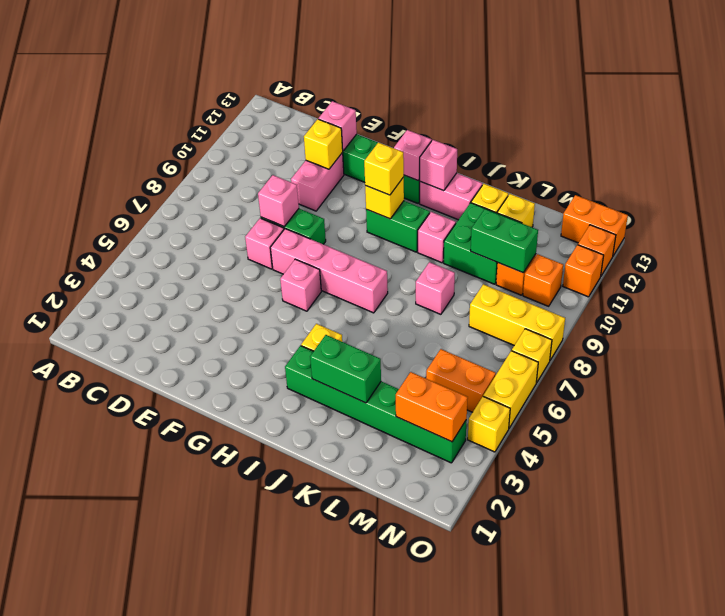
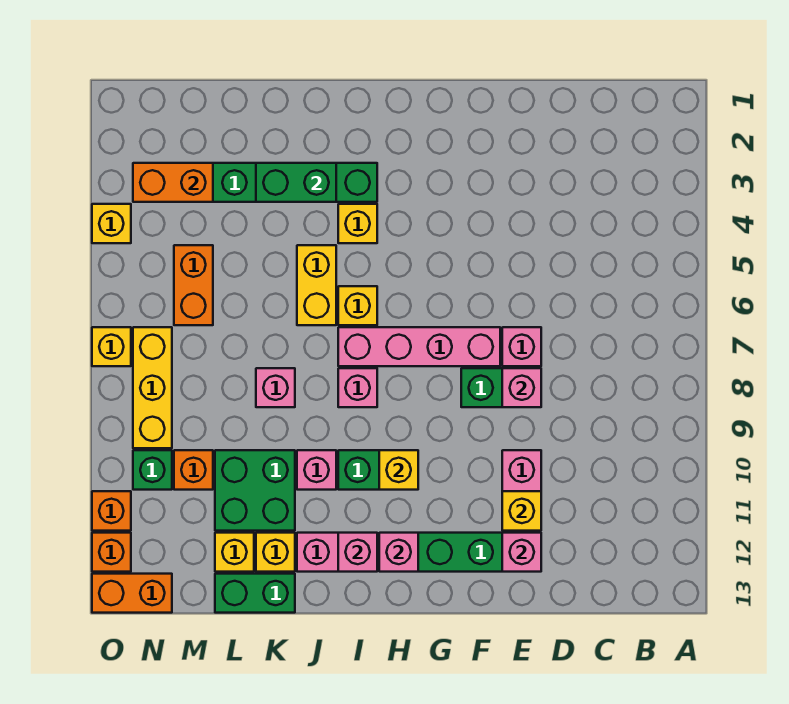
pink brick G6 level 1 -> pink brick I8 level 1
yellow brick H10 level 3 -> yellow brick I6 level 1
green brick L10:M10 level 2 -> green brick K13:L13 level 1
orange brick M5:N5 level 1 -> orange brick M5:M6 level 1
yellow brick M8:O8 level 1 -> yellow brick N7:N9 level 1
orange brick N10 level 1 -> green brick N10 level 1
yellow brick O5:O6 level 1 -> yellow brick J5:J6 level 1

